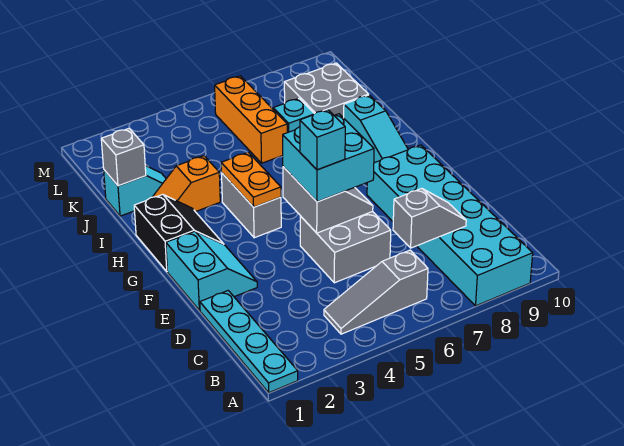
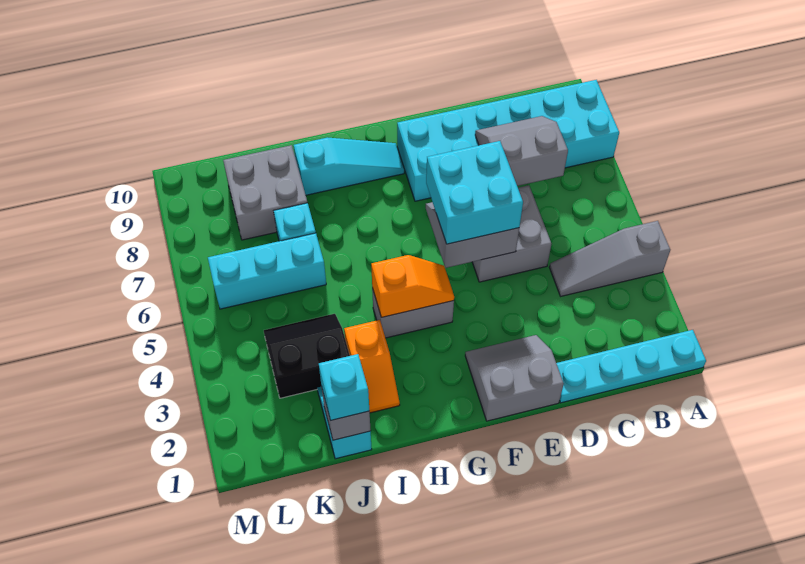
grey slope B4:B6 level 1 top 6 -> grey slope A4:C4 level 1 top A
grey slope C7:C8 level 2 top 7 -> grey slope C7:D8 level 2 top 7
cyan slope E1:F2 level 1 top 1 -> grey slope E1:F2 level 1 top 1
cyan brick E5 level 4 -> cyan brick J1 level 3
black slope G1:H2 level 1 top 1 -> black slope J3:K4 level 1 top 3
orange plate G4:H4 level 2 -> orange slope G4:H4 level 2 top H
orange brick J6:L6 level 1 -> cyan brick J6:L6 level 1

